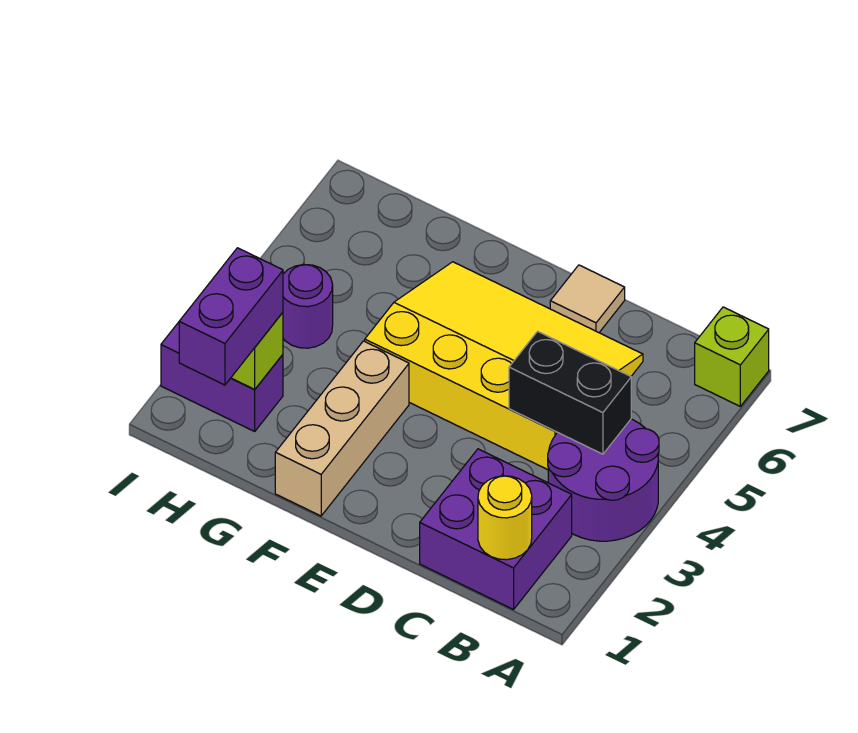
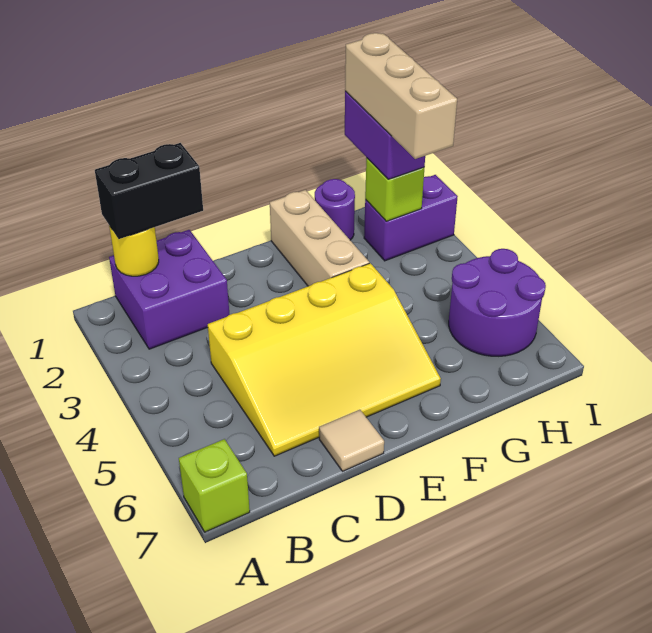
purple round brick A3:B4 level 1 -> purple round brick H5:I6 level 1
black brick B4:C4 level 2 -> black brick B1:C1 level 3
none -> tan brick H1:H3 level 4
purple round brick H4 level 1 -> purple round brick G1 level 1

